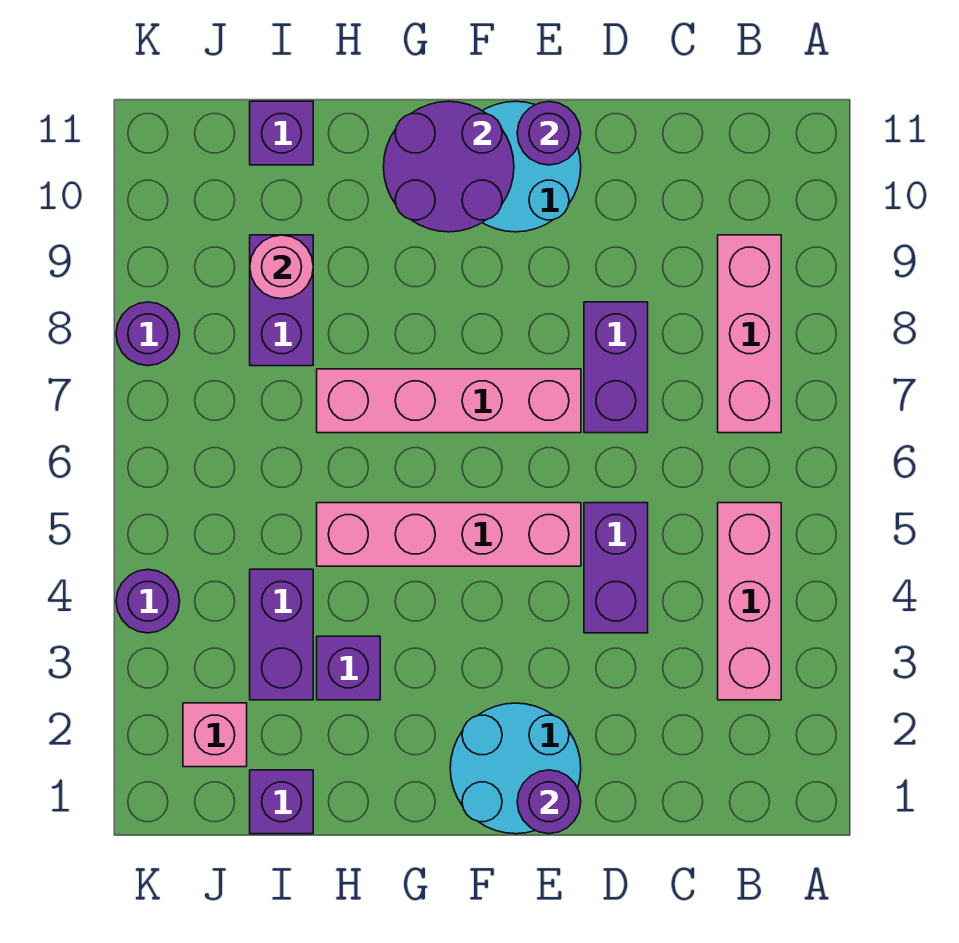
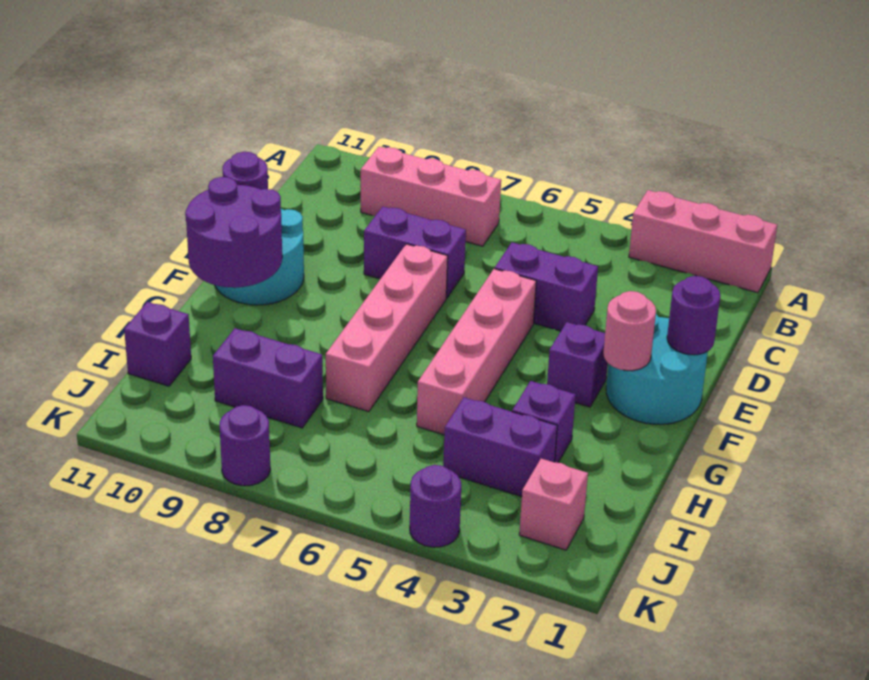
pink brick B3:B5 level 1 -> pink brick A1:A3 level 1
purple brick I1 level 1 -> purple brick F3 level 1
pink round brick I9 level 2 -> pink round brick F2 level 2

